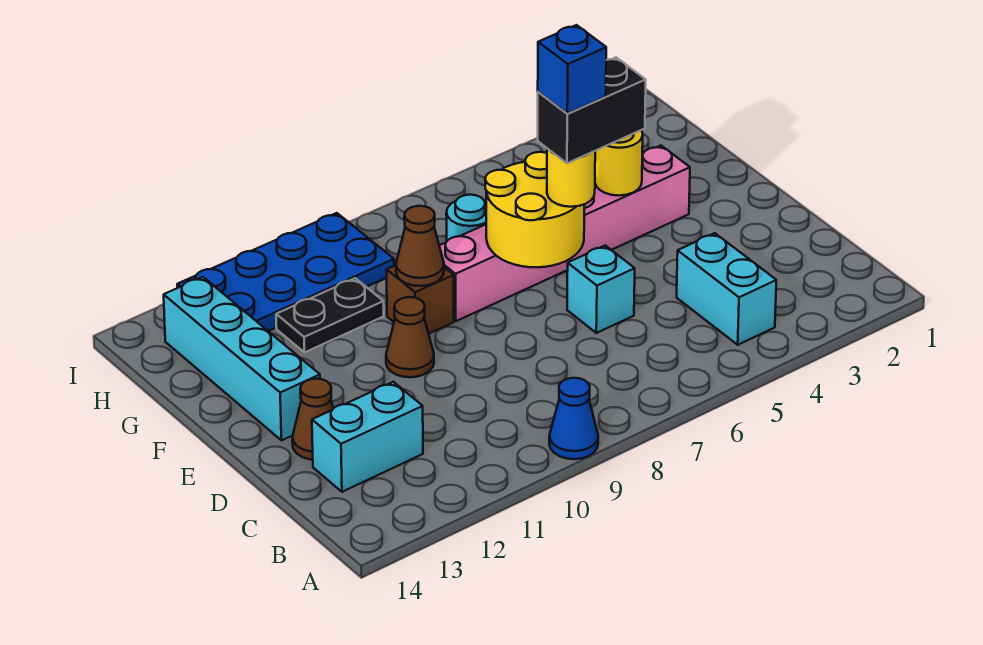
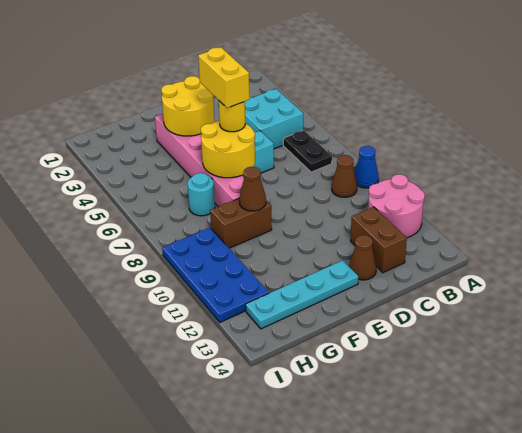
none -> pink round brick A11:B12 level 1
cyan brick B4:C4 level 1 -> cyan brick B4:C5 level 1
cyan brick C12:C13 level 1 -> brown brick C12:C13 level 1
black brick E5:E6 level 4 -> yellow brick E5:E6 level 4
blue brick E6 level 5 -> none
brown cone E10 level 1 -> brown cone B9 level 1
cyan brick E13:H13 level 1 -> cyan plate E13:H13 level 1
yellow round brick F4 level 2 -> yellow round brick E3:F4 level 2
brown brick F9 level 1 -> brown brick F9:G9 level 1
black plate G10:G11 level 1 -> black plate B6:B7 level 1

